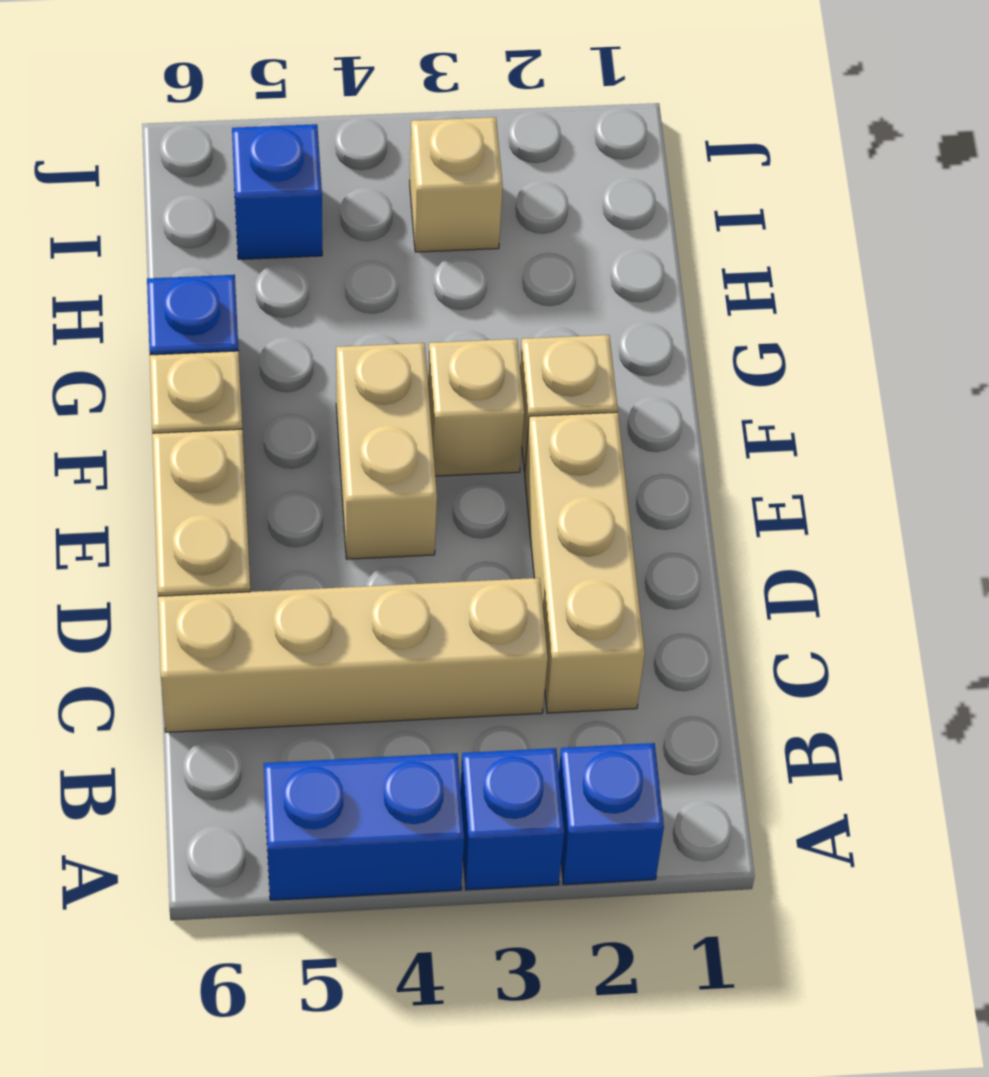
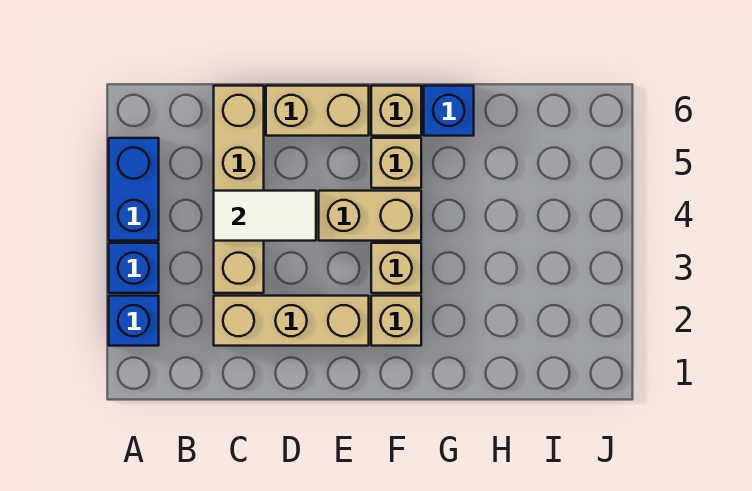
none -> white tile C4:D4 level 2
tan brick I3 level 1 -> tan brick F5 level 1
blue brick I5 level 1 -> none

